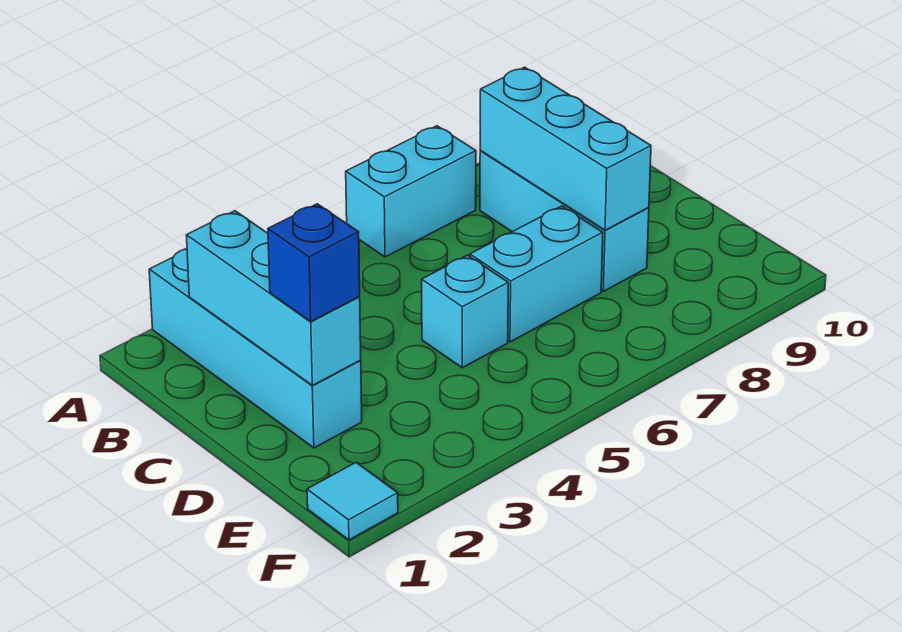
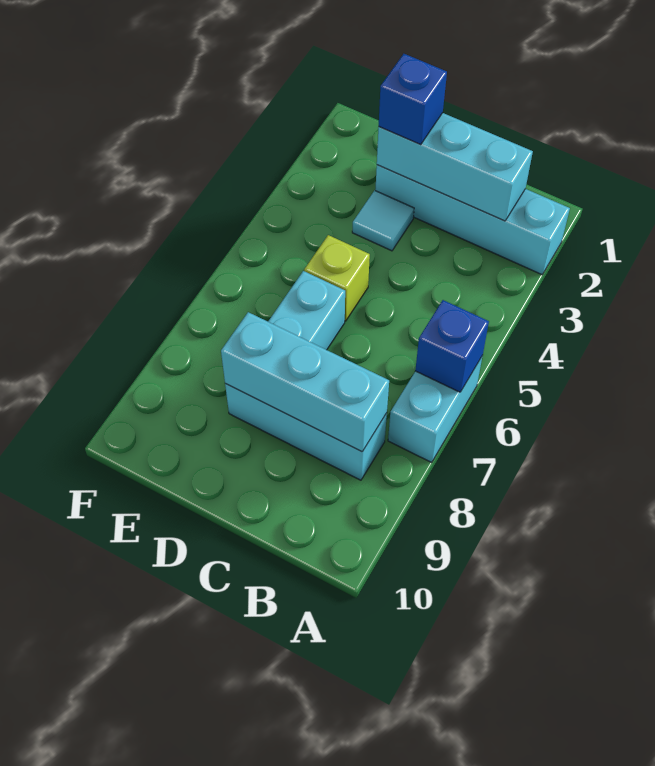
none -> blue brick A6 level 2
cyan brick D5 level 1 -> lime brick D5 level 1
cyan tile F1 level 1 -> cyan tile D3 level 1

